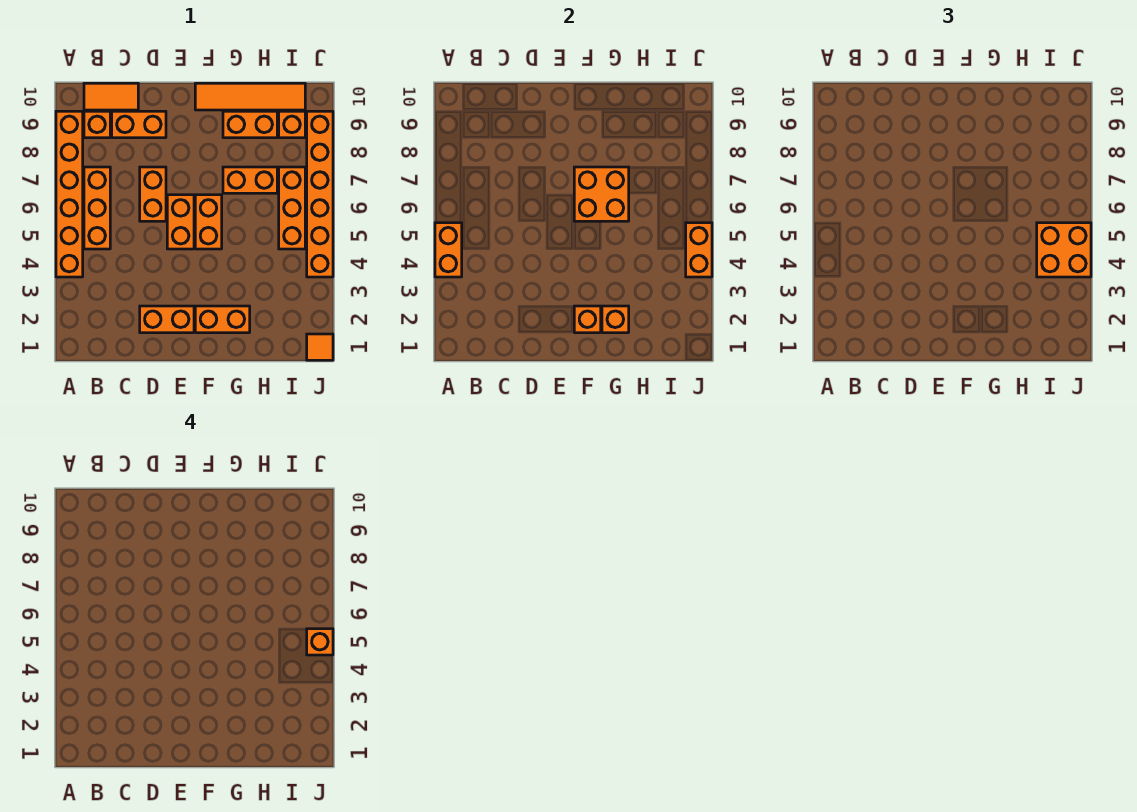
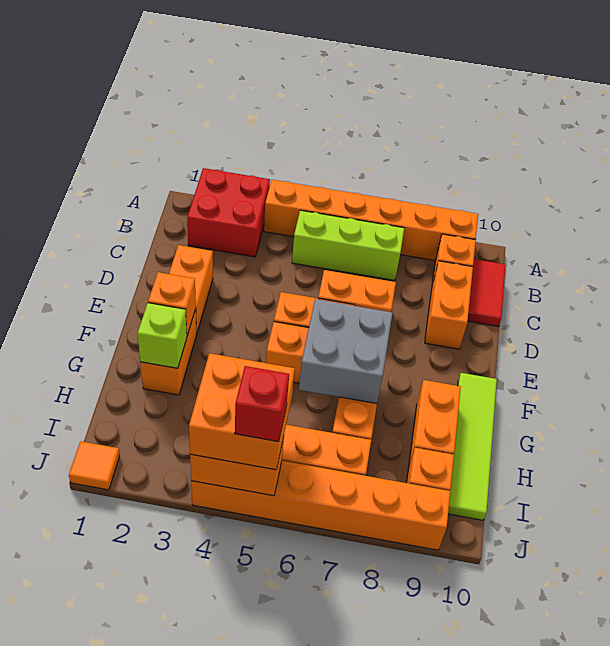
none -> red brick A2:B3 level 1
orange brick A4:A5 level 2 -> none
orange brick B5:B7 level 1 -> lime brick B5:B7 level 1
orange tile B10:C10 level 1 -> red tile B10:C10 level 1
orange brick F6:G7 level 2 -> grey brick F6:G7 level 2
orange tile F10:I10 level 1 -> lime tile F10:I10 level 1
orange brick G2 level 2 -> lime brick G2 level 2
orange brick J5 level 4 -> red brick J5 level 4

